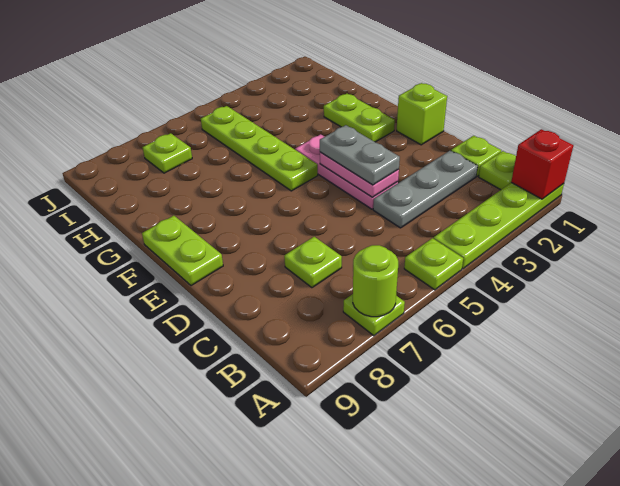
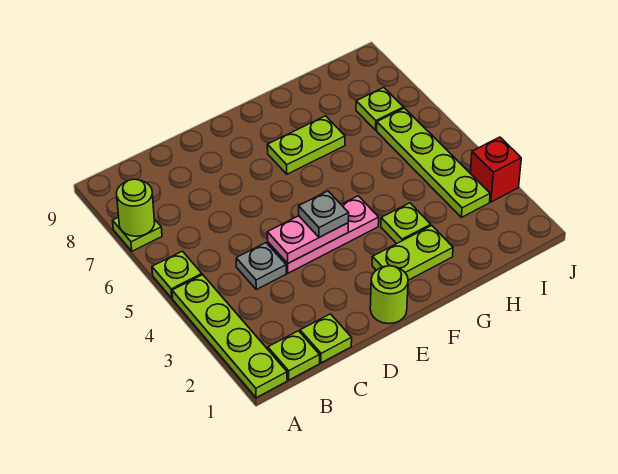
red brick A1 level 2 -> red brick J3 level 1
grey plate C2:C4 level 1 -> grey plate C4 level 1
lime plate C7 level 1 -> lime plate G3 level 1
grey plate D4:E4 level 3 -> grey plate E4 level 3
lime brick E1 level 1 -> lime round brick E1 level 1
lime plate E9:F9 level 1 -> lime plate F7:G7 level 1
lime plate F5:I5 level 1 -> lime plate I3:I6 level 1

